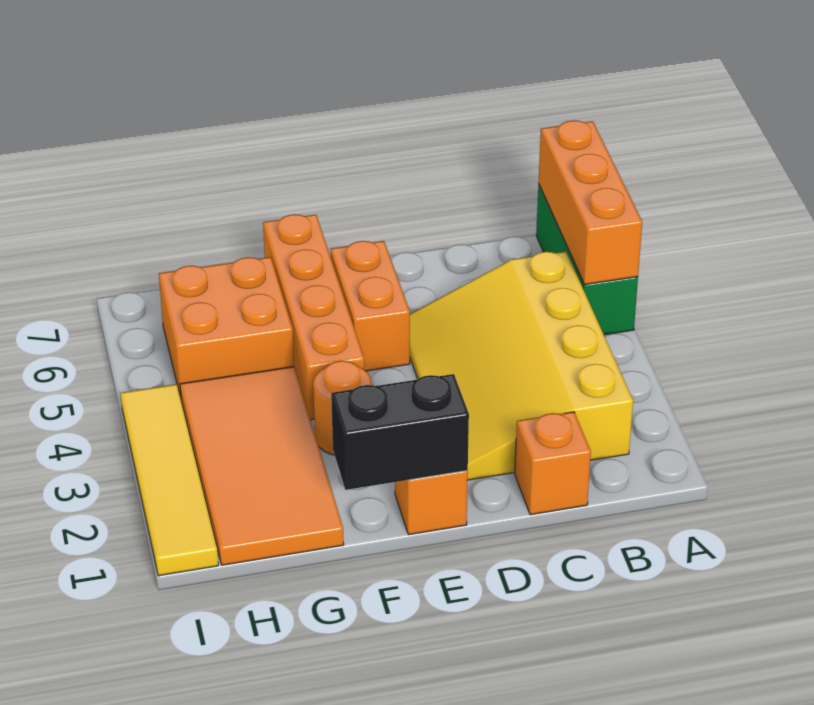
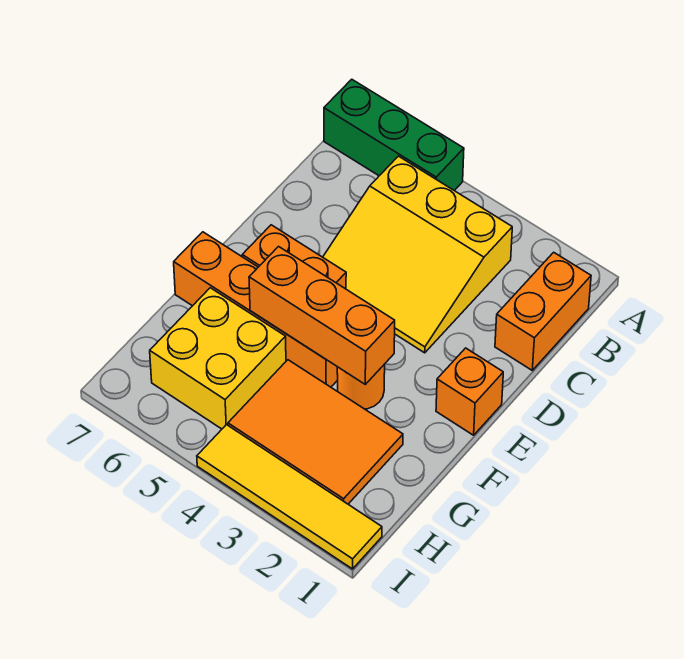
orange brick A5:A7 level 2 -> orange brick F3:F5 level 2
yellow slope B2:D5 level 1 top B -> yellow slope B3:D5 level 1 top B
orange brick C1 level 1 -> orange brick B1:C1 level 1
black brick E1:F1 level 2 -> none
orange tile G1:H4 level 1 -> orange tile G2:H4 level 1
orange brick G5:H6 level 1 -> yellow brick G5:H6 level 1

